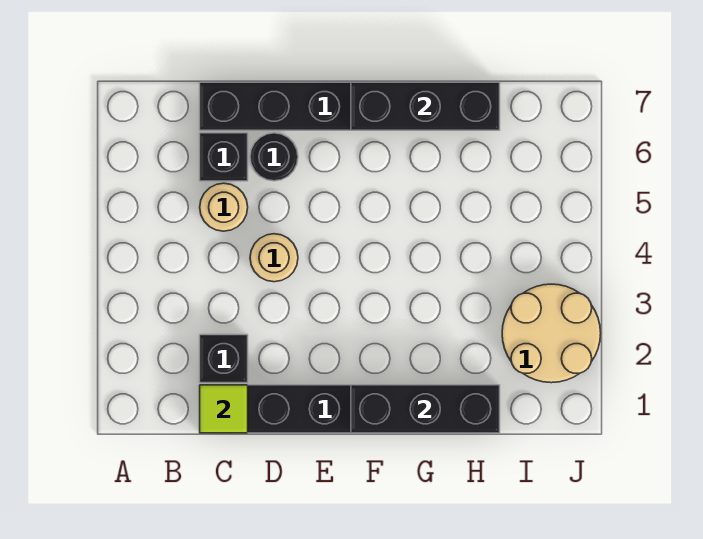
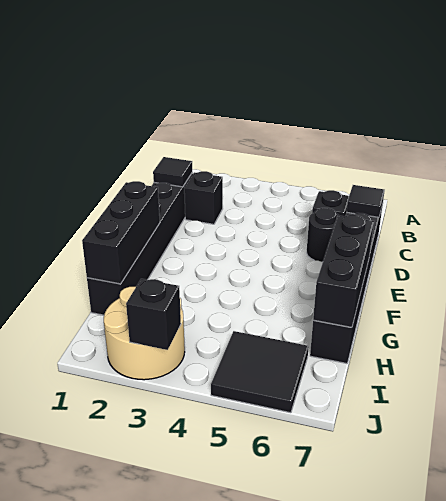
lime tile C1 level 2 -> black tile C1 level 2
tan round brick C5 level 1 -> none
none -> black tile C7 level 2
tan round brick D4 level 1 -> none
none -> black tile I5:J6 level 1
none -> black brick J3 level 2

